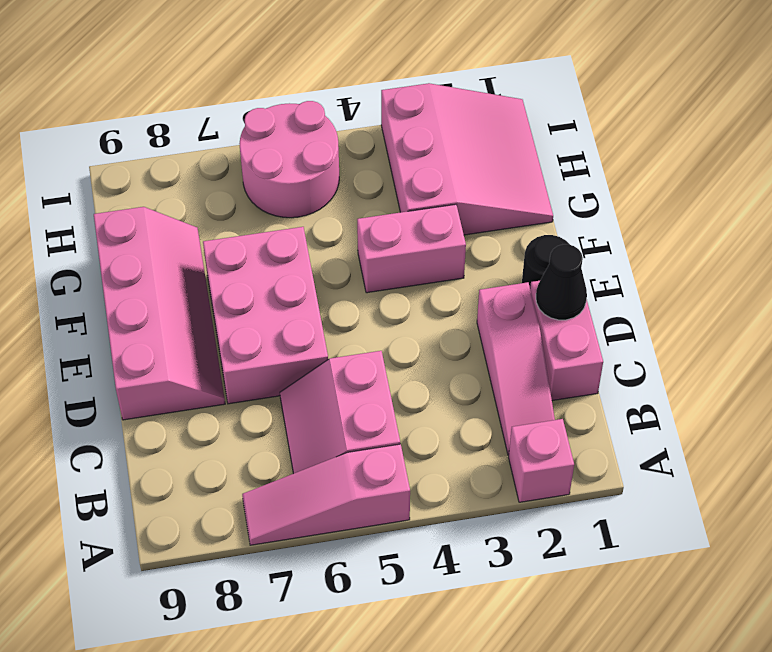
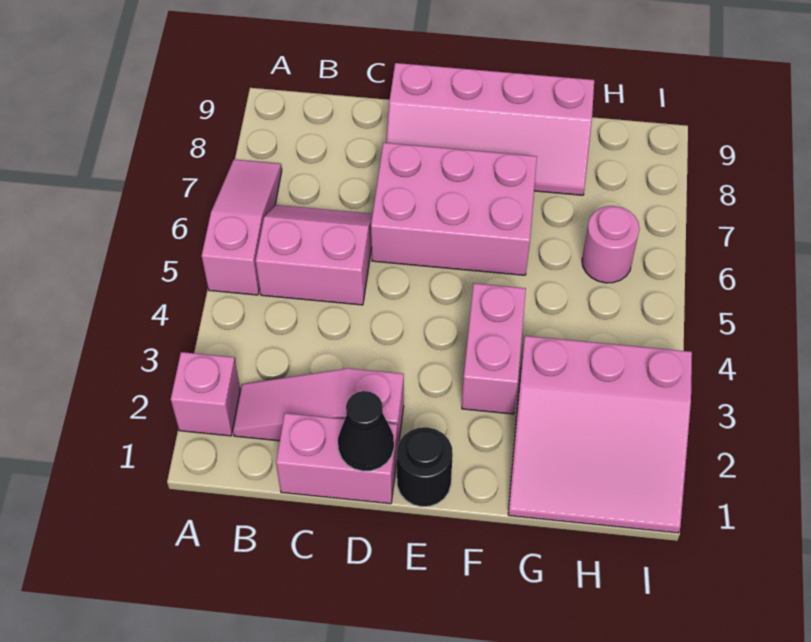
pink round brick H5:I6 level 1 -> pink round brick H6 level 1

